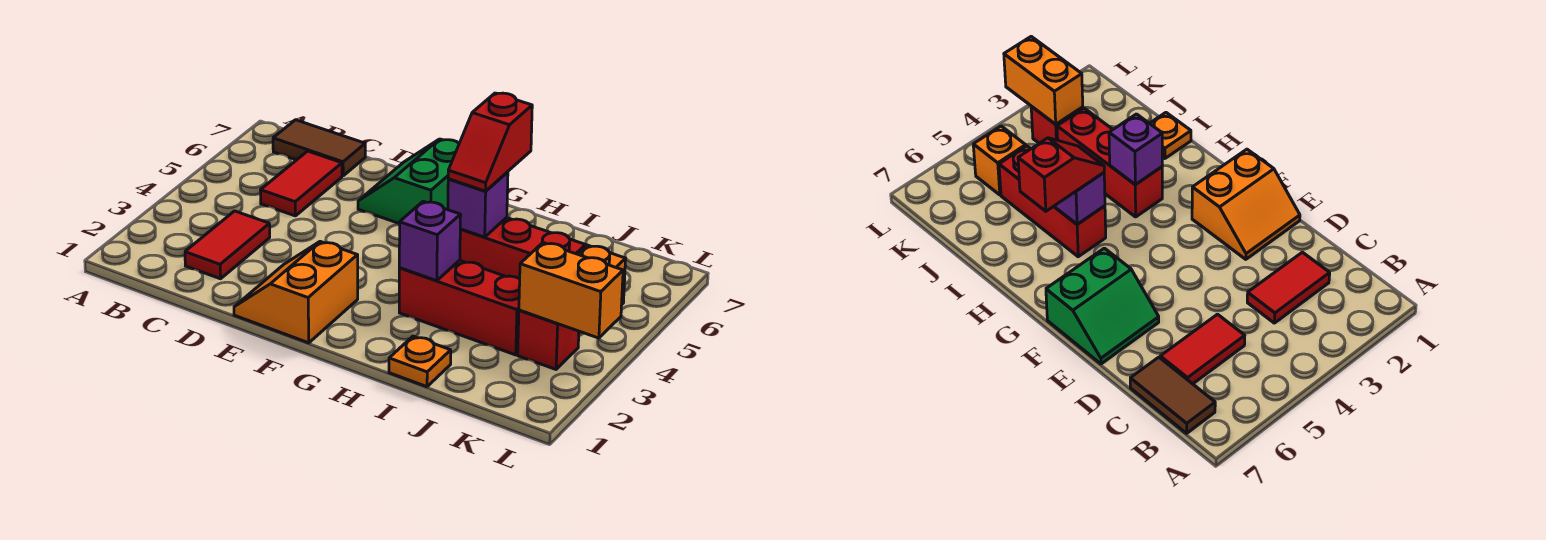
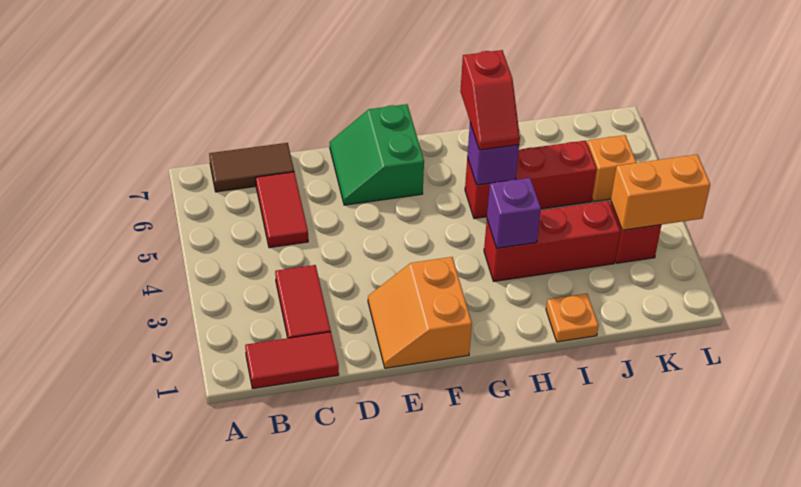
none -> red tile B1:C1 level 1

